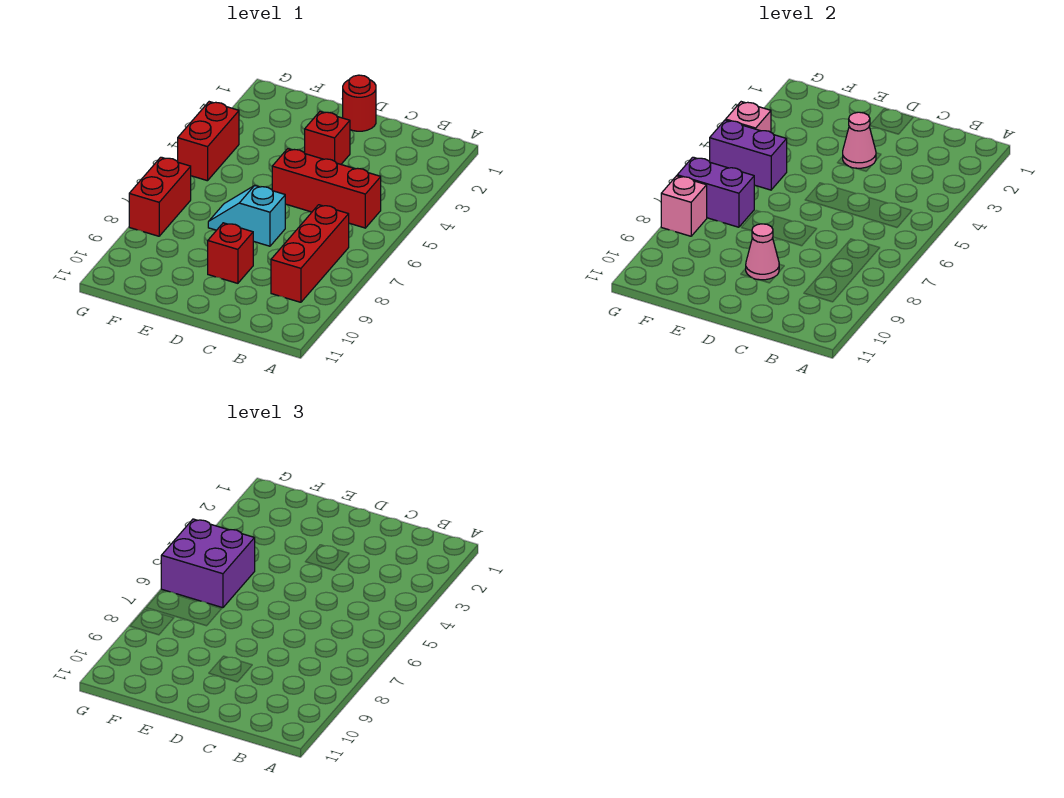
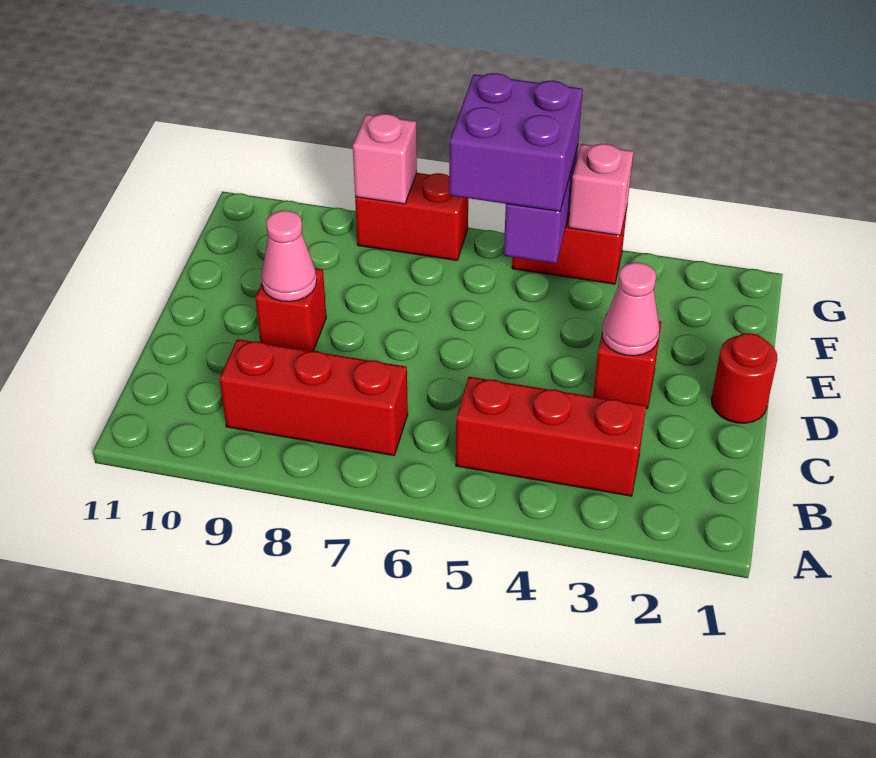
red brick B5:D5 level 1 -> red brick B3:B5 level 1
cyan slope D7:E7 level 1 top D -> none
purple brick F7:G7 level 2 -> none

